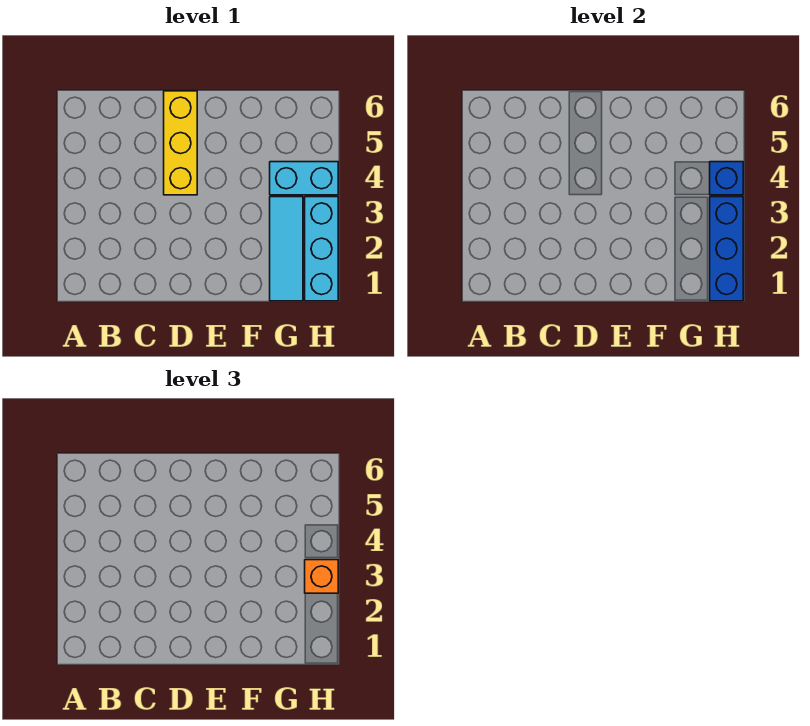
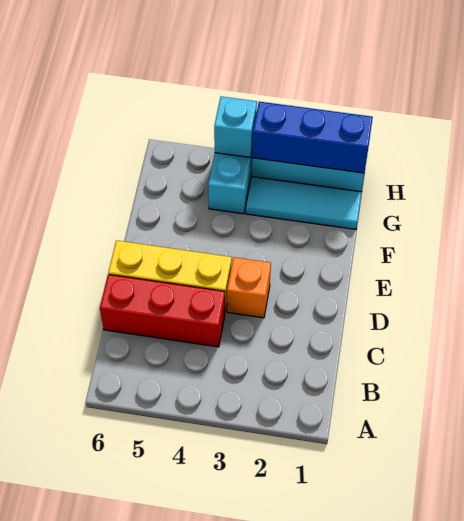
none -> red brick C4:C6 level 1
orange brick H3 level 3 -> orange brick D3 level 1
blue brick H4 level 2 -> cyan brick H4 level 2

